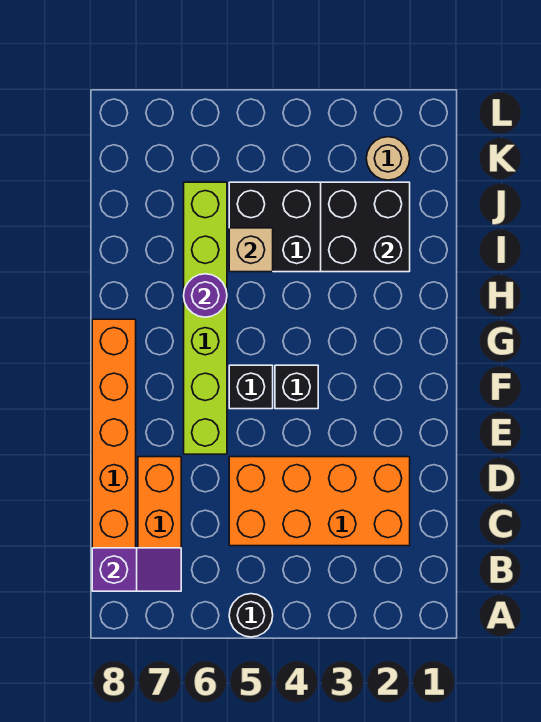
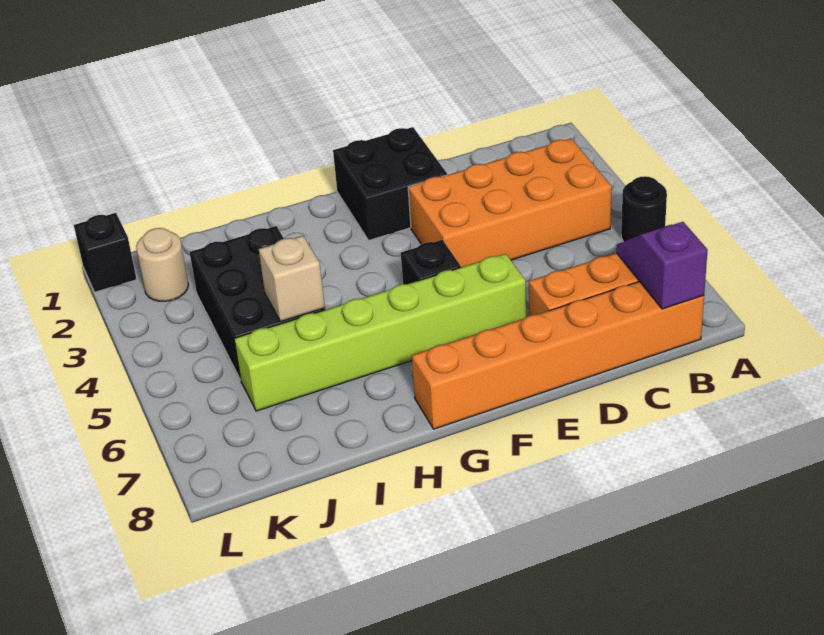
orange brick C2:D5 level 1 -> orange brick B3:E4 level 1
black brick F4 level 1 -> black brick L1 level 1
purple round brick H6 level 2 -> none
black brick I2:J3 level 2 -> black brick E1:F2 level 1

